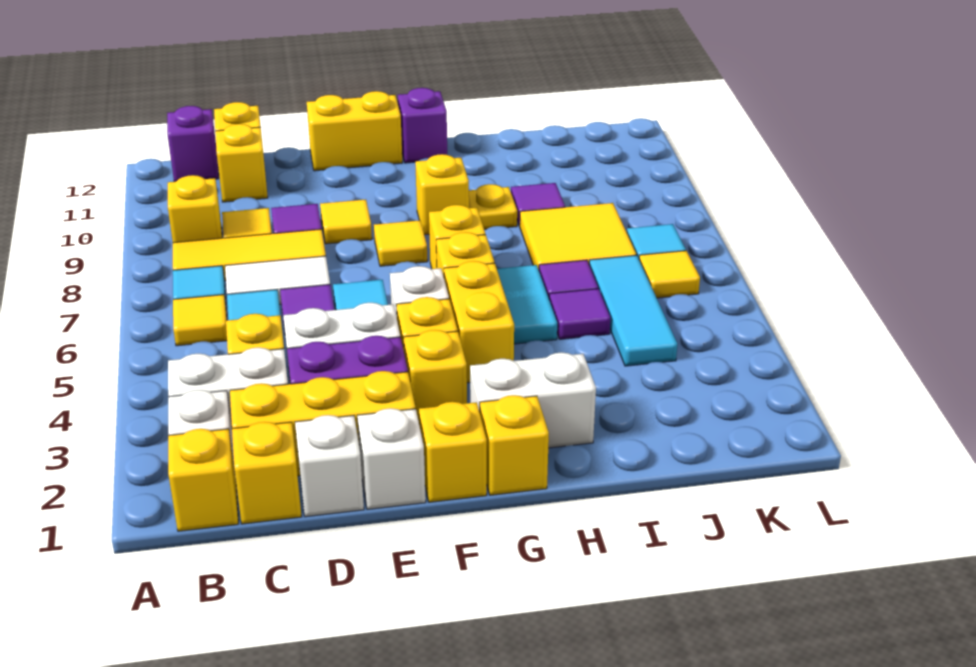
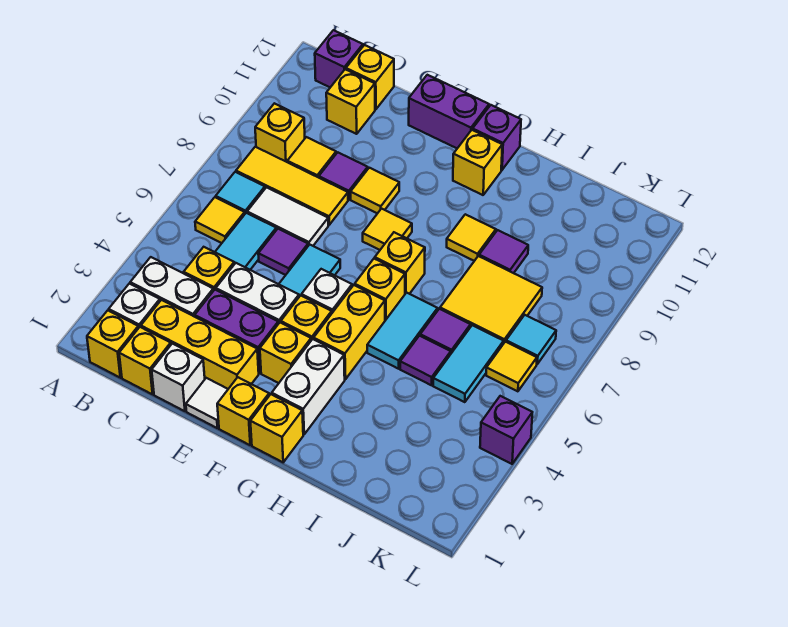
white brick E1 level 1 -> white tile E1 level 1
yellow brick E12:F12 level 1 -> purple brick E12:F12 level 1
white brick G2:H2 level 1 -> white brick G2:G3 level 1
yellow brick G9 level 1 -> yellow brick G11 level 1
yellow plate H9 level 1 -> yellow tile H9 level 1
cyan tile J4:J6 level 1 -> cyan tile J5:J6 level 1
none -> purple brick L4 level 1

